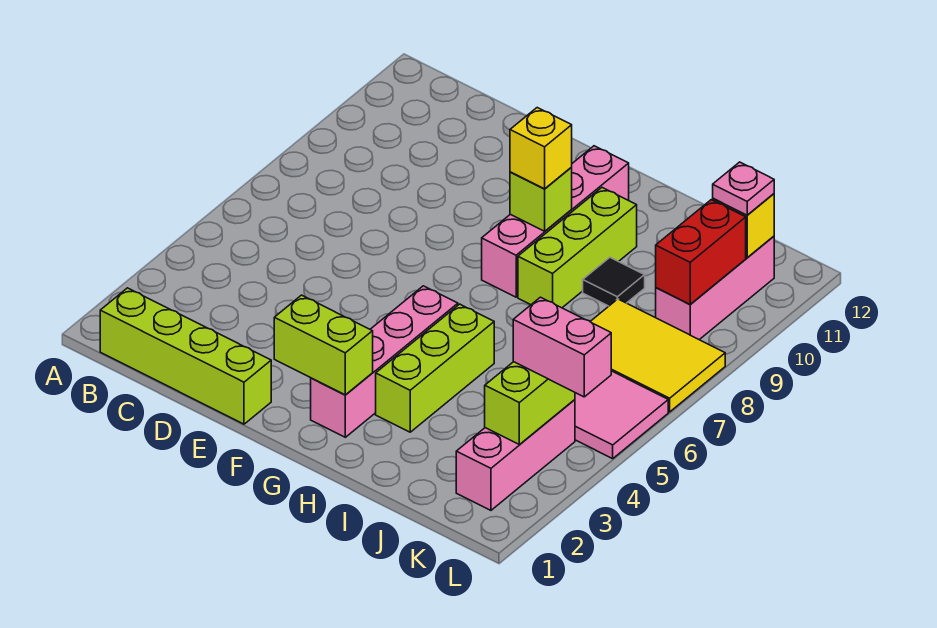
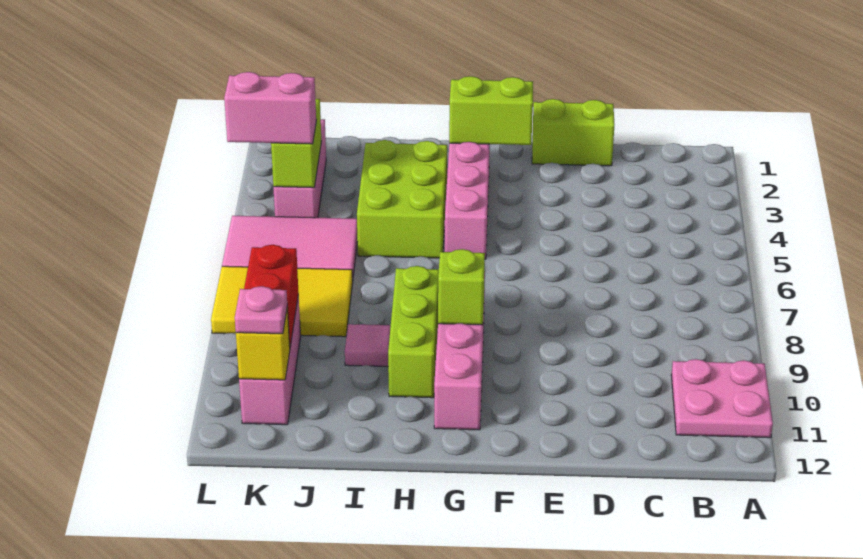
none -> pink plate A10:B11 level 1
lime brick B1:E1 level 1 -> lime brick D1:E1 level 1
yellow brick G9 level 3 -> none
lime brick H3:H5 level 1 -> lime brick H3:I5 level 1
black tile I9 level 1 -> pink tile I9 level 1

